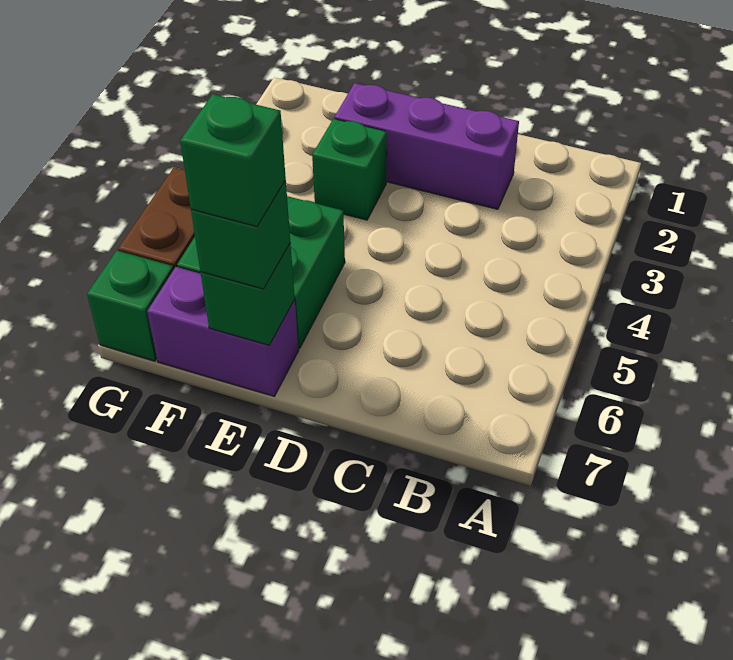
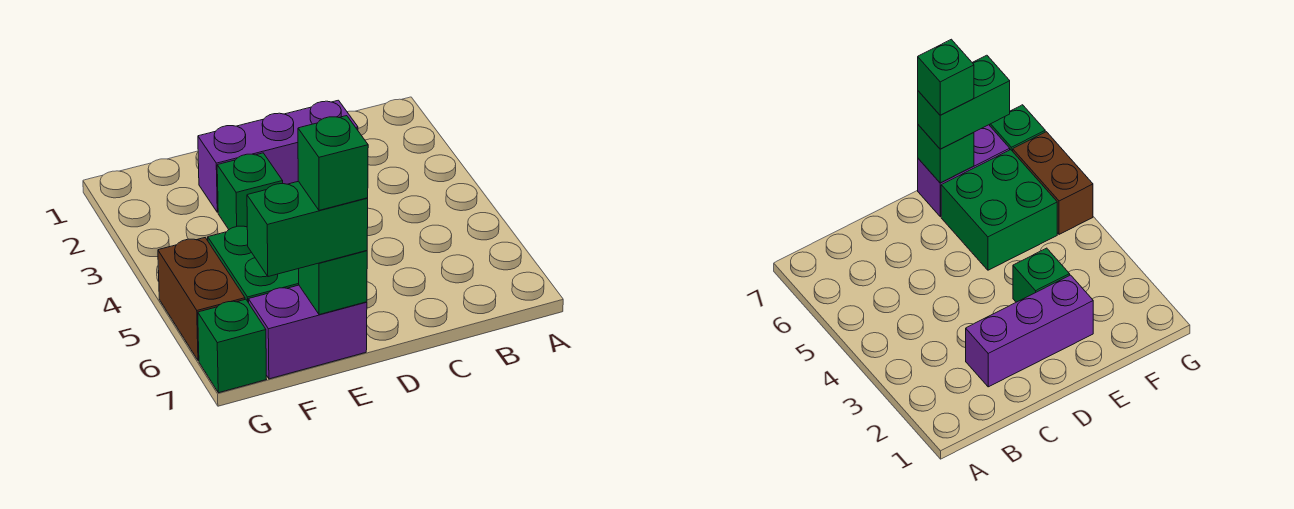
green brick E7 level 3 -> green brick E7:F7 level 3

